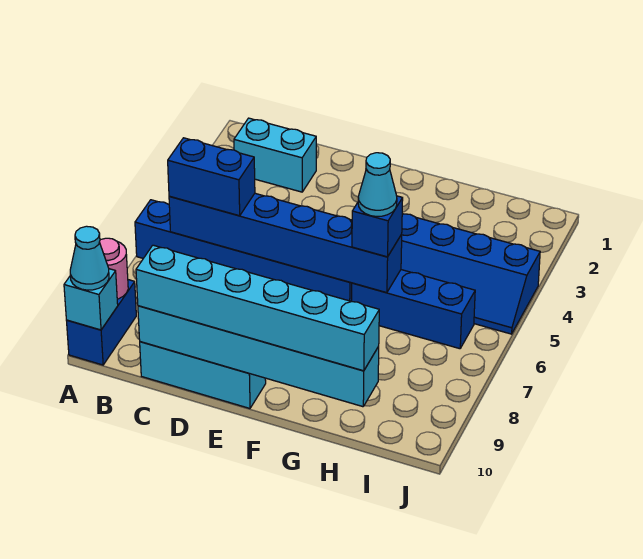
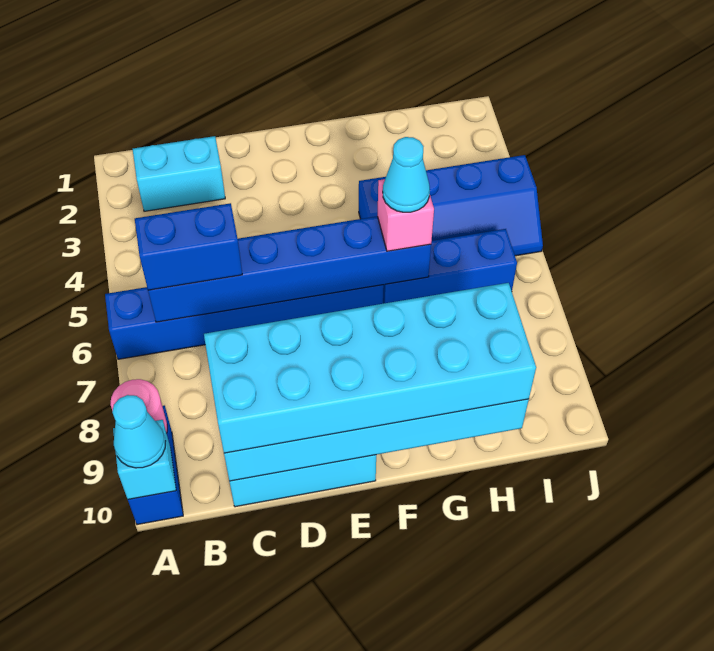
cyan brick C10:H10 level 3 -> cyan brick C9:H10 level 3
blue brick G6 level 3 -> pink brick G6 level 3

